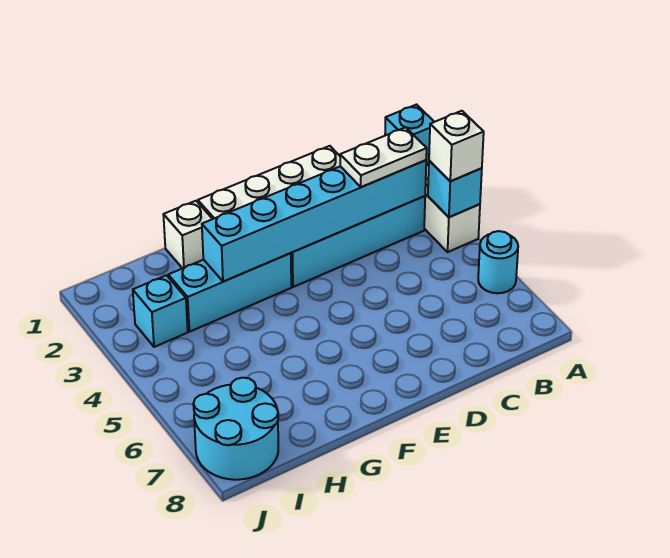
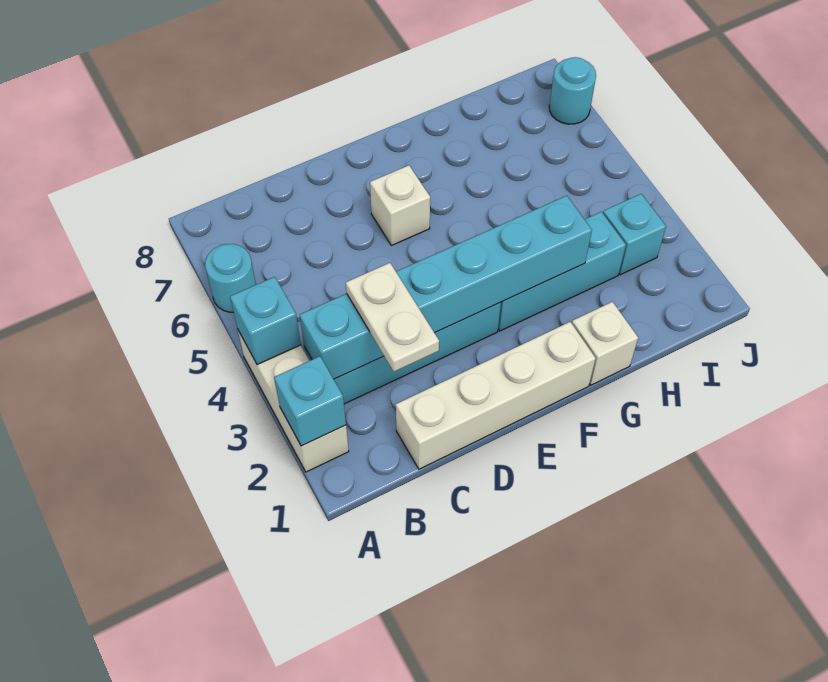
white brick A4 level 3 -> white brick E6 level 1
white plate B3:C3 level 3 -> white plate C2:C3 level 3
cyan round brick I7:J8 level 1 -> cyan round brick J7 level 1

